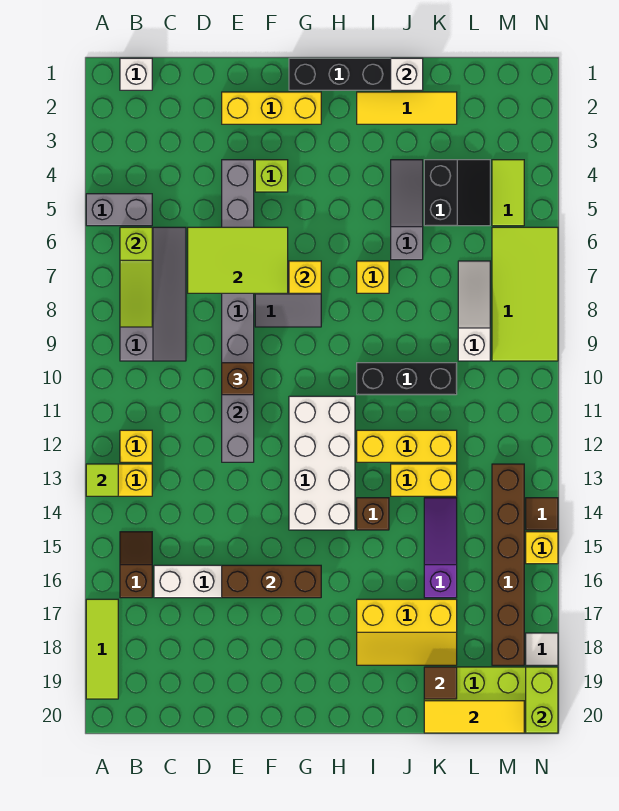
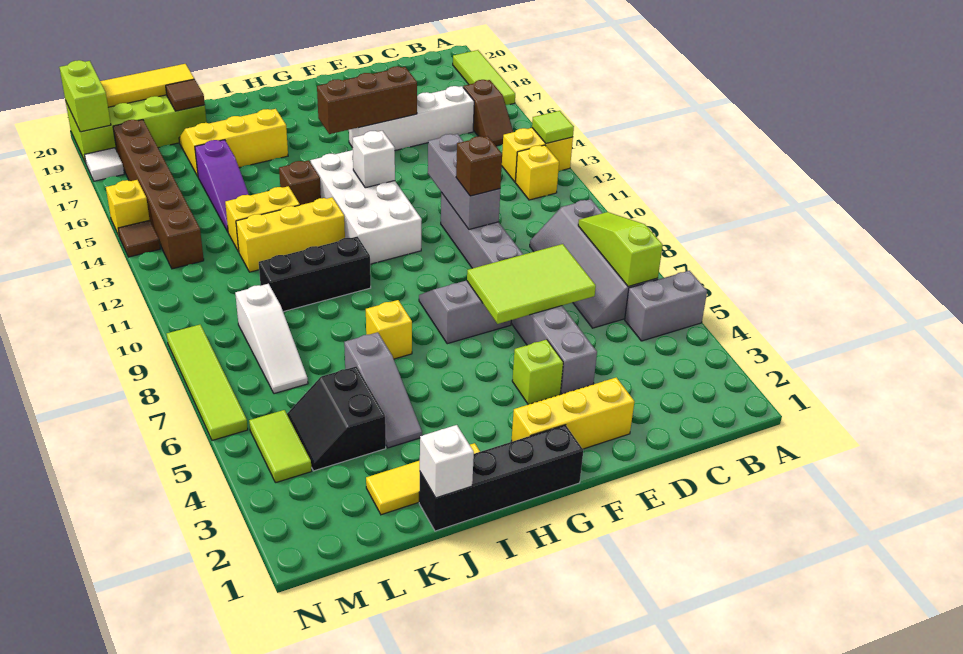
white brick B1 level 1 -> white brick G13 level 2
yellow brick G7 level 2 -> none
lime tile M6:N9 level 1 -> lime tile N6:N9 level 1

